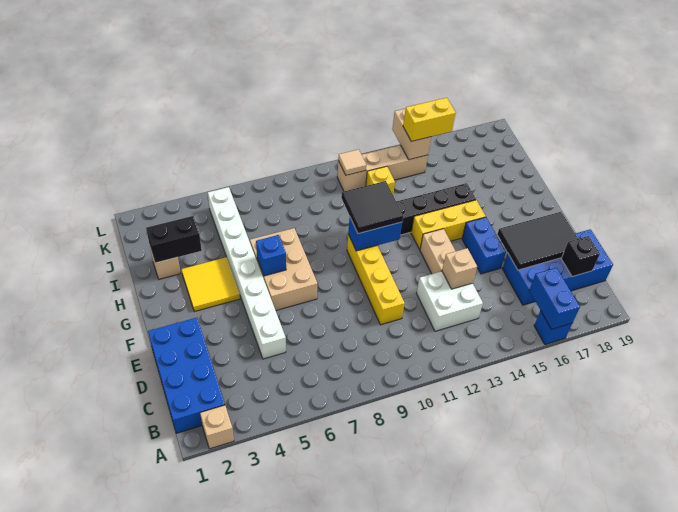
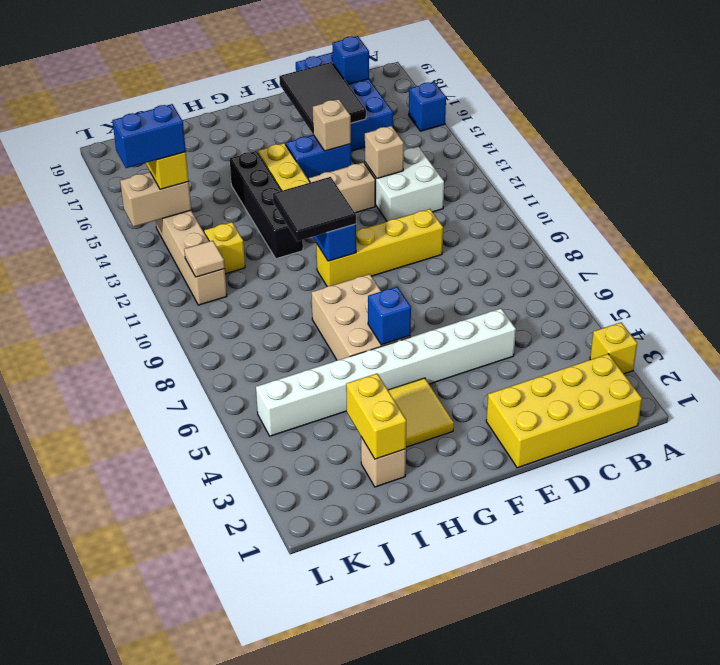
tan brick A2 level 1 -> tan brick E15 level 2
none -> yellow brick A3 level 1
blue brick A16:B16 level 2 -> blue brick K14:L14 level 4
blue brick B1:E2 level 1 -> yellow brick B1:E2 level 1
black brick C18 level 2 -> blue brick C18 level 2
tan brick F6:H7 level 1 -> tan brick G6:H8 level 1
black brick I2:I3 level 2 -> yellow brick I2:I3 level 2

